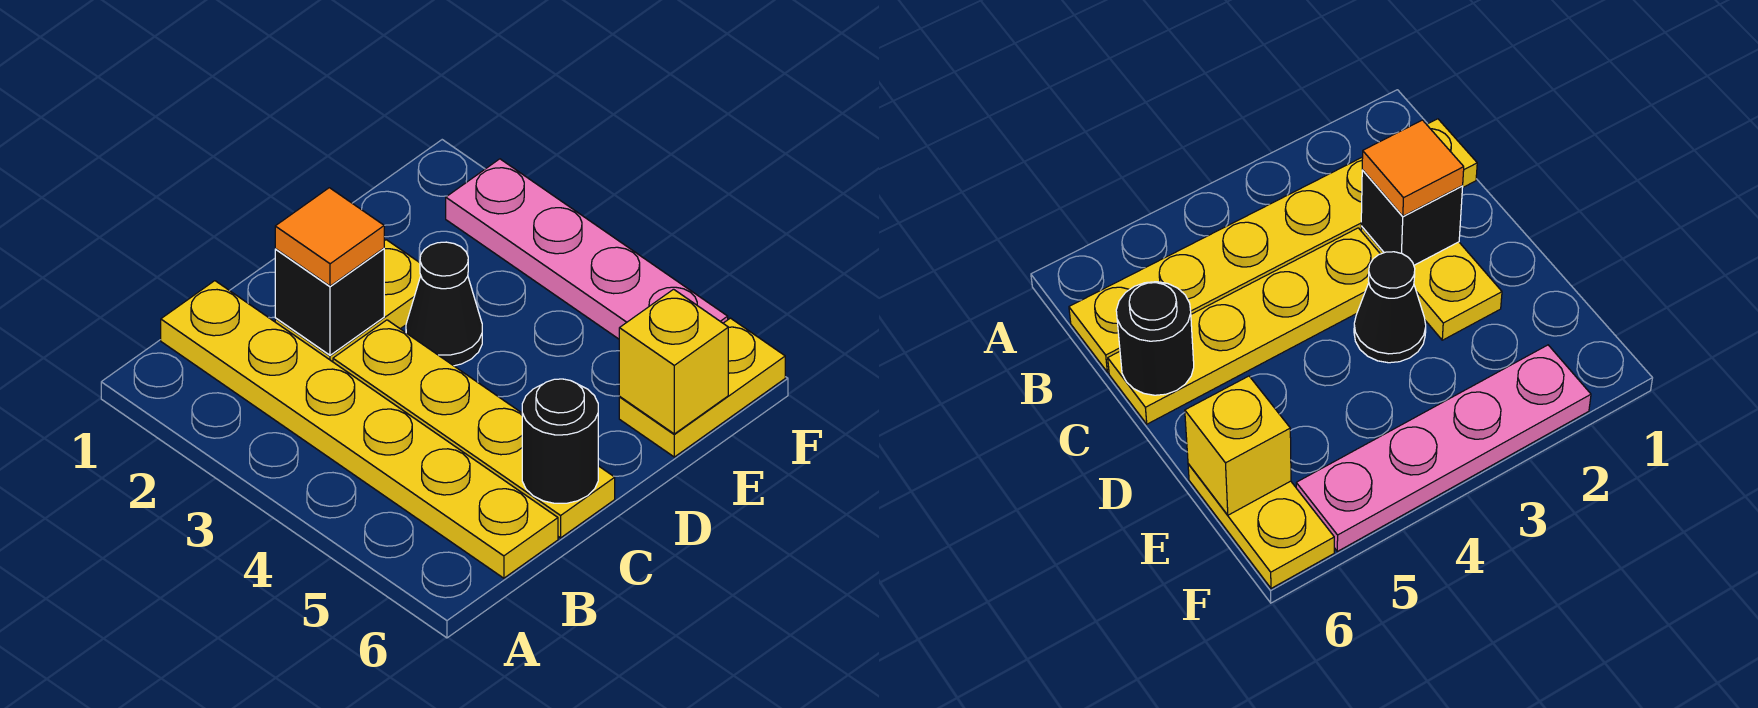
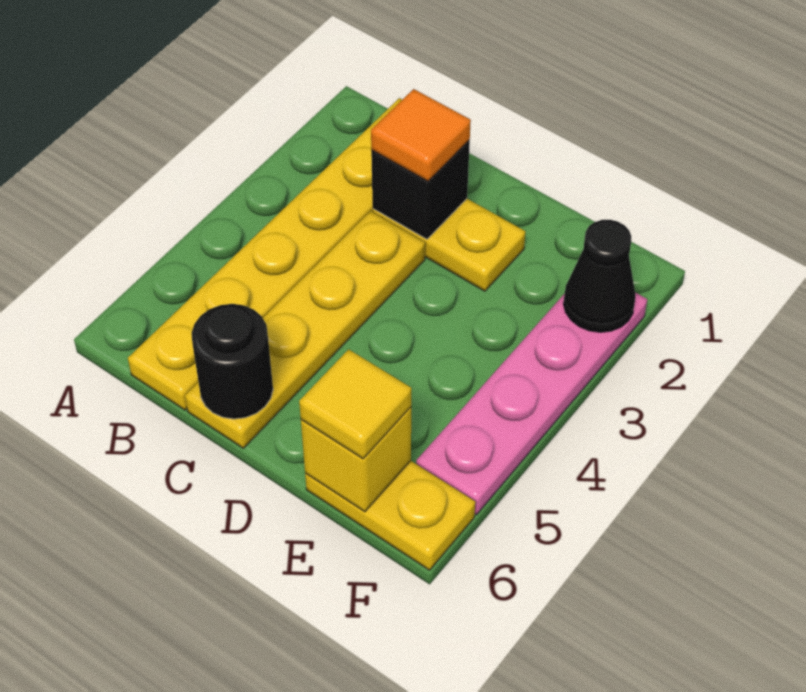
black cone D3 level 1 -> black cone F2 level 2
none -> yellow tile E6 level 3

